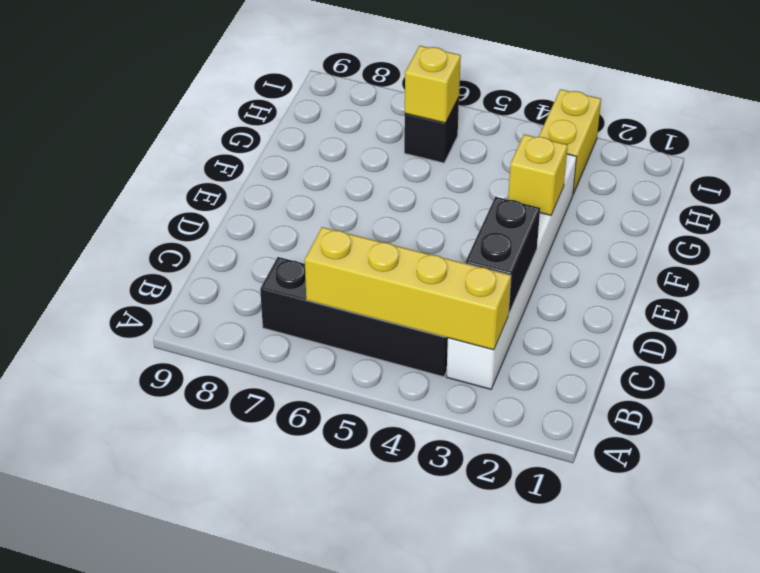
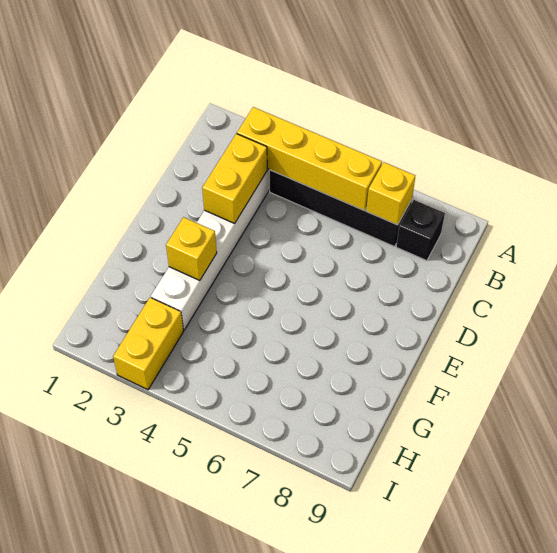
black brick C3:D3 level 2 -> yellow brick C3:D3 level 2
black brick H6 level 1 -> black brick B8 level 1
yellow brick H6 level 2 -> yellow brick B7 level 2

